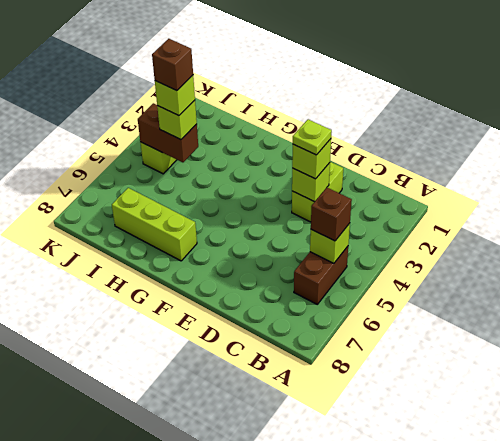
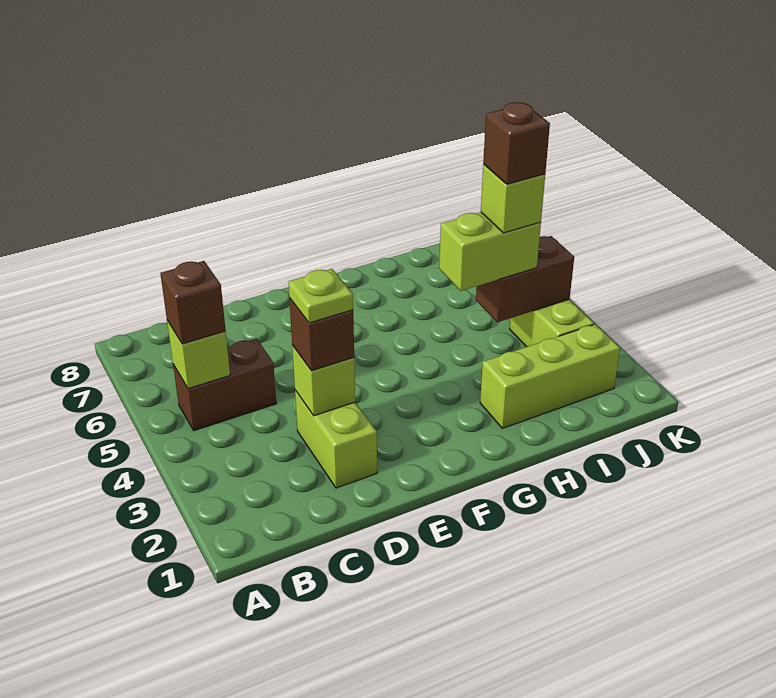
brown brick B5:B6 level 1 -> brown brick B5:C5 level 1
lime brick D3 level 3 -> brown brick D3 level 3
lime brick G7:I7 level 1 -> lime brick H2:J2 level 1
lime brick I4 level 3 -> lime brick H4:I4 level 3

